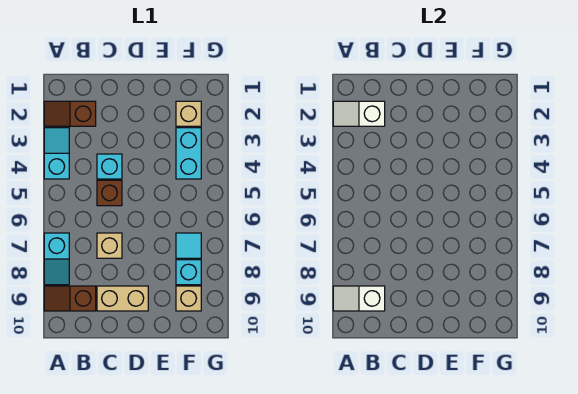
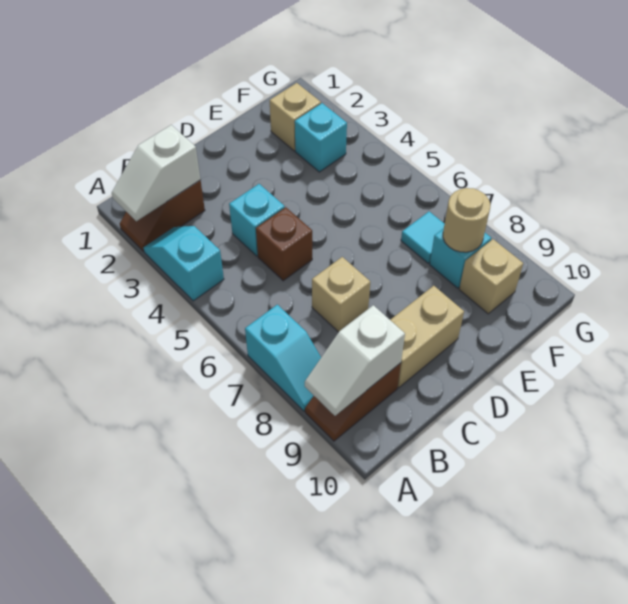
cyan brick F3:F4 level 1 -> cyan brick F3 level 1
none -> tan round brick F8 level 2

